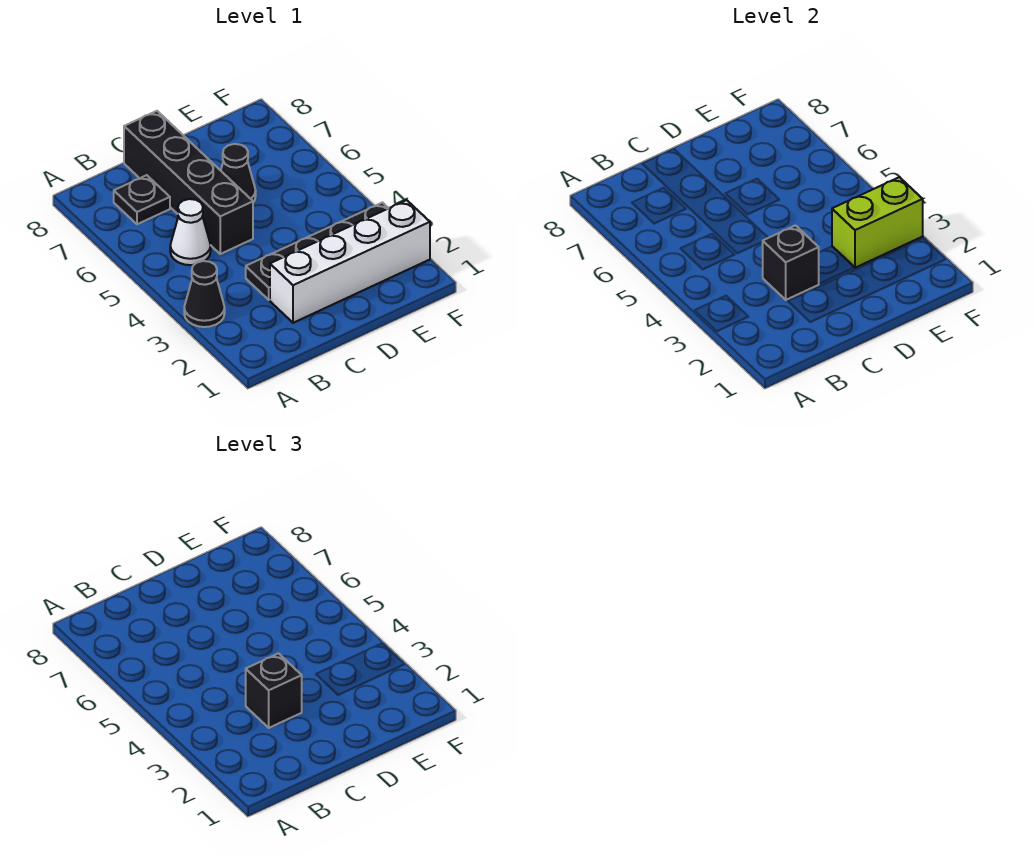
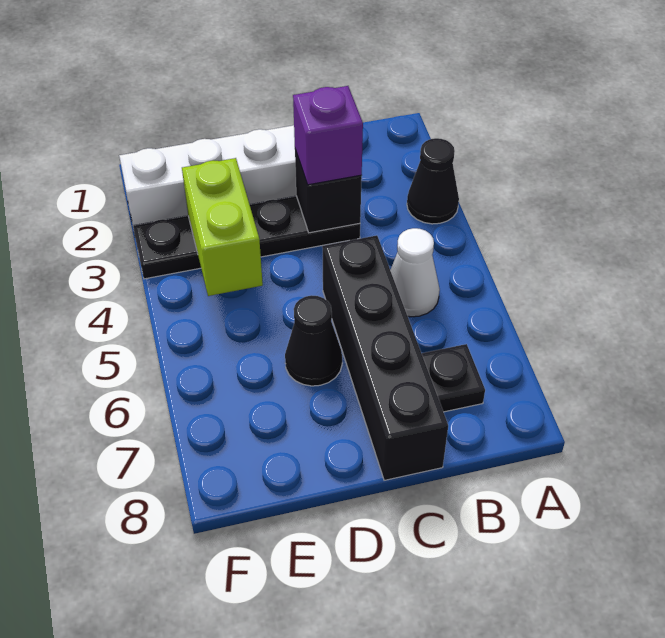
black brick C3 level 3 -> purple brick C3 level 3
lime brick E3:F3 level 2 -> lime brick E3:E4 level 2

